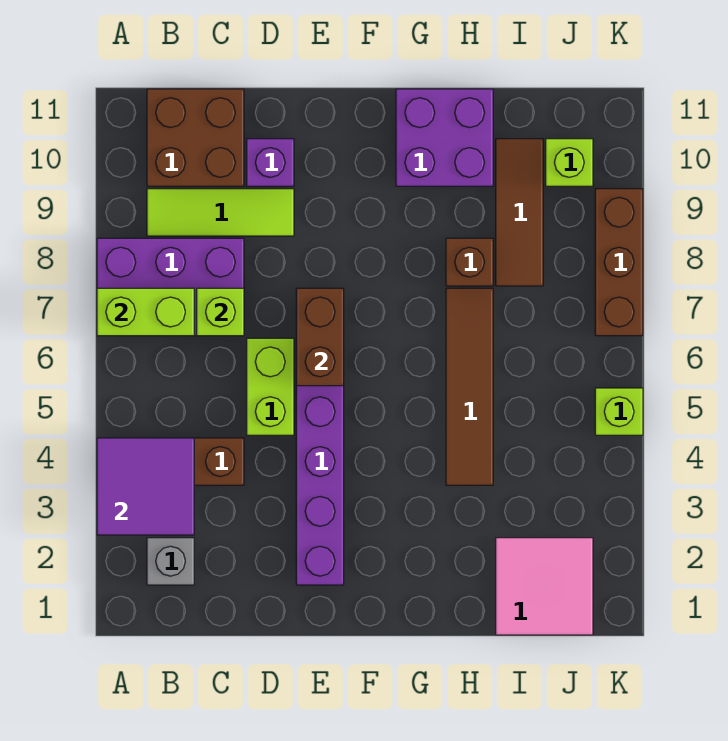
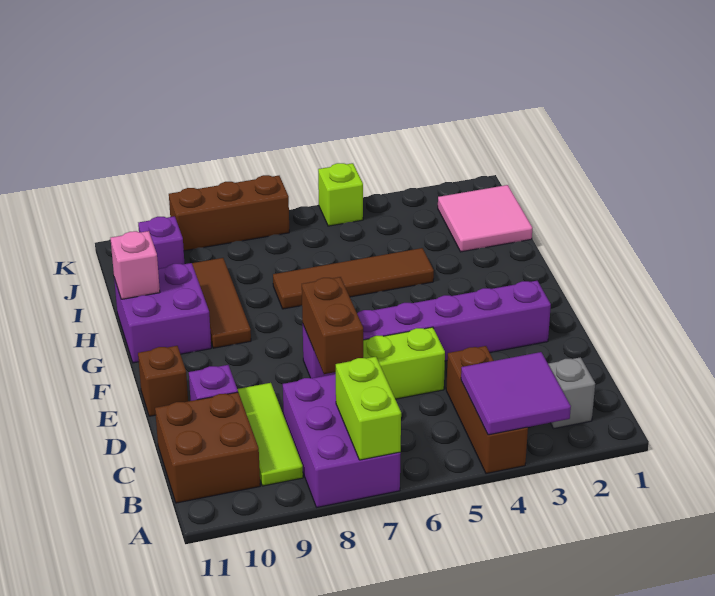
lime brick C7 level 2 -> none
brown brick E6:E7 level 2 -> brown brick D7:E7 level 2
brown brick H8 level 1 -> brown brick E11 level 1
none -> pink brick H11 level 2
brown tile I8:I10 level 1 -> brown tile G9:I9 level 1
lime brick J10 level 1 -> purple brick J10 level 1

